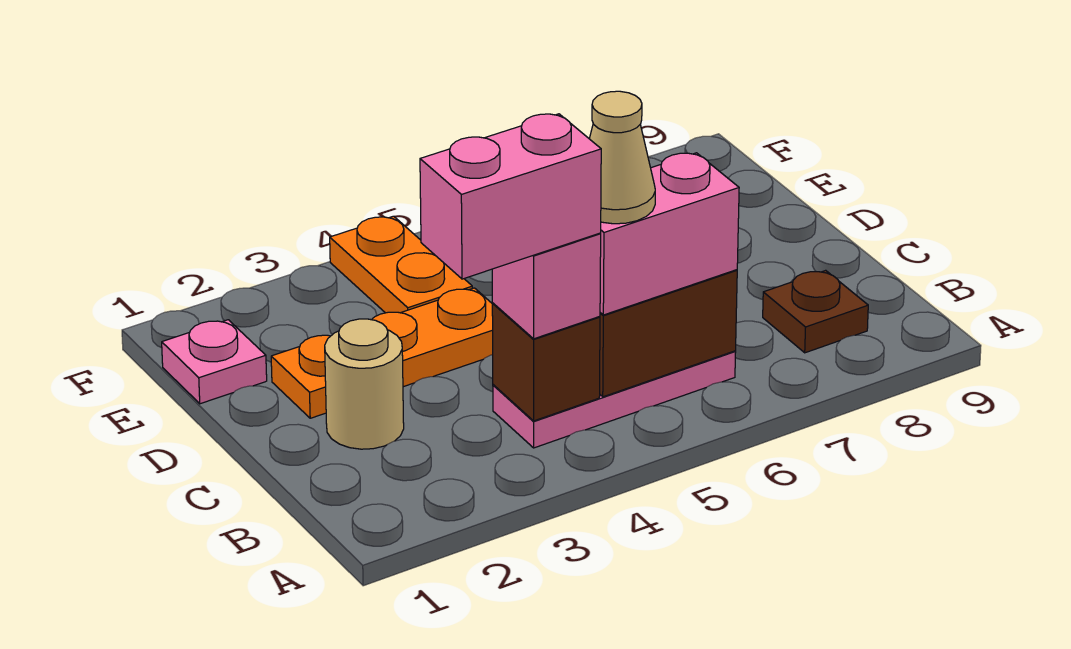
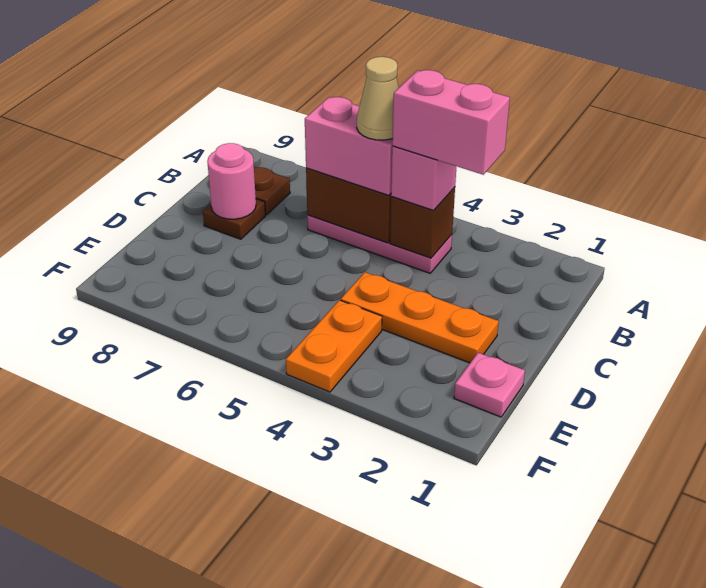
tan round brick C2 level 1 -> none
none -> brown plate C8 level 1
none -> pink round brick C8 level 2

